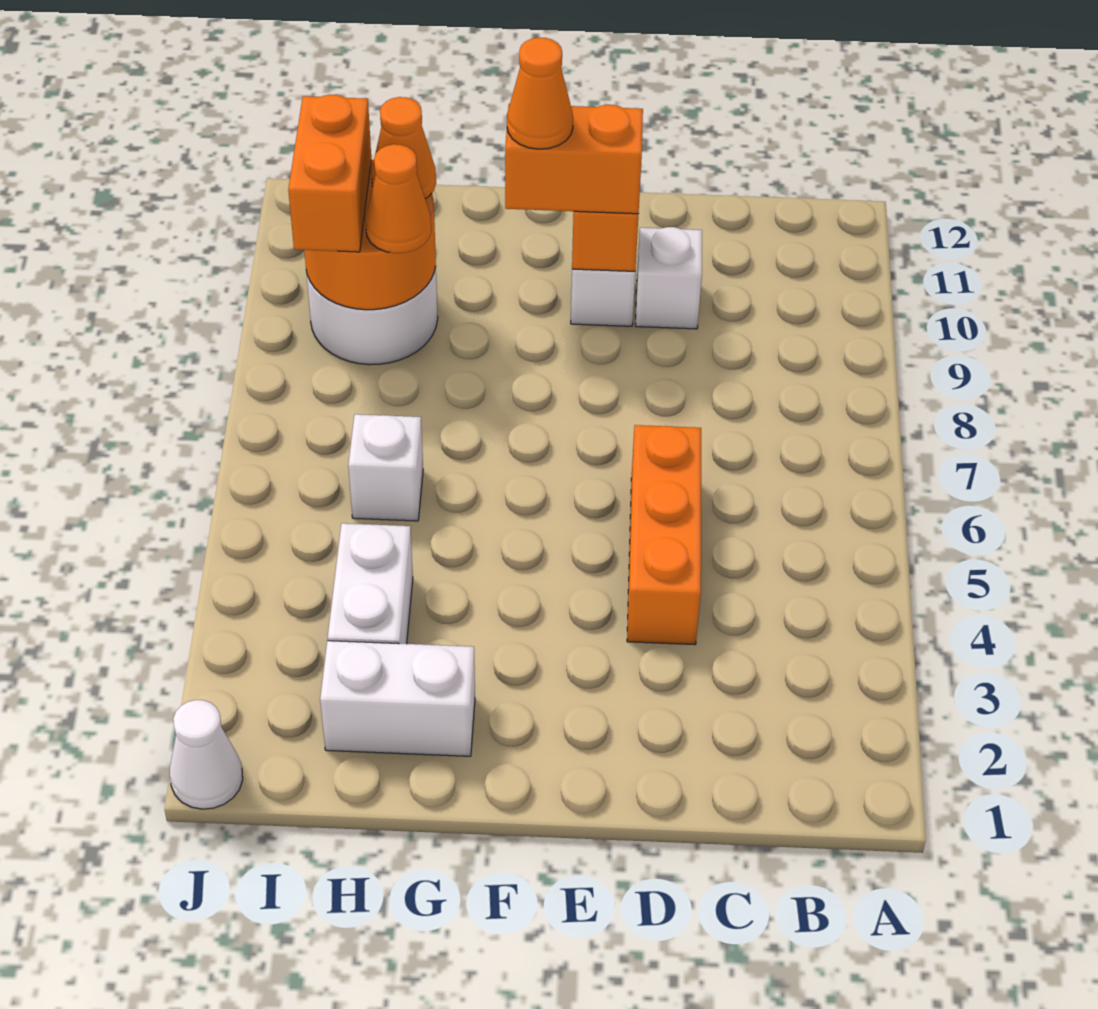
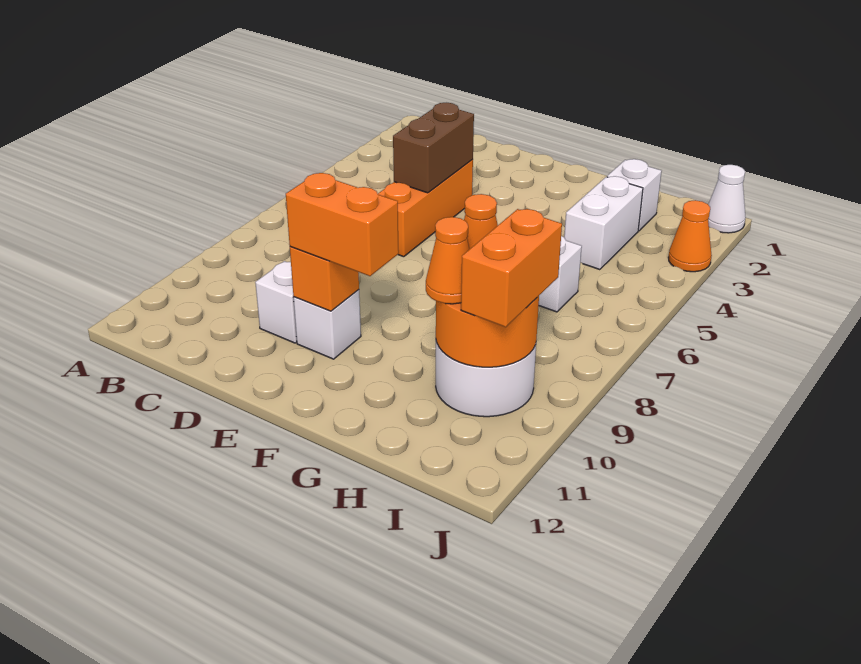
none -> brown brick D4:D5 level 2
orange cone F10 level 4 -> orange cone J3 level 1
white brick G2:H2 level 1 -> white brick H2 level 1

